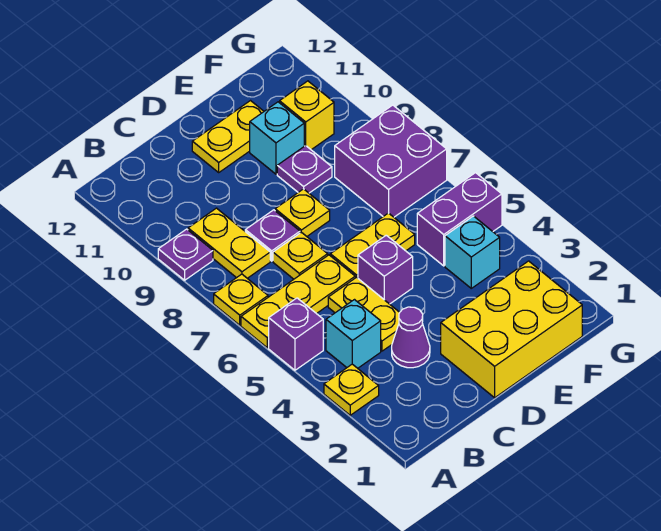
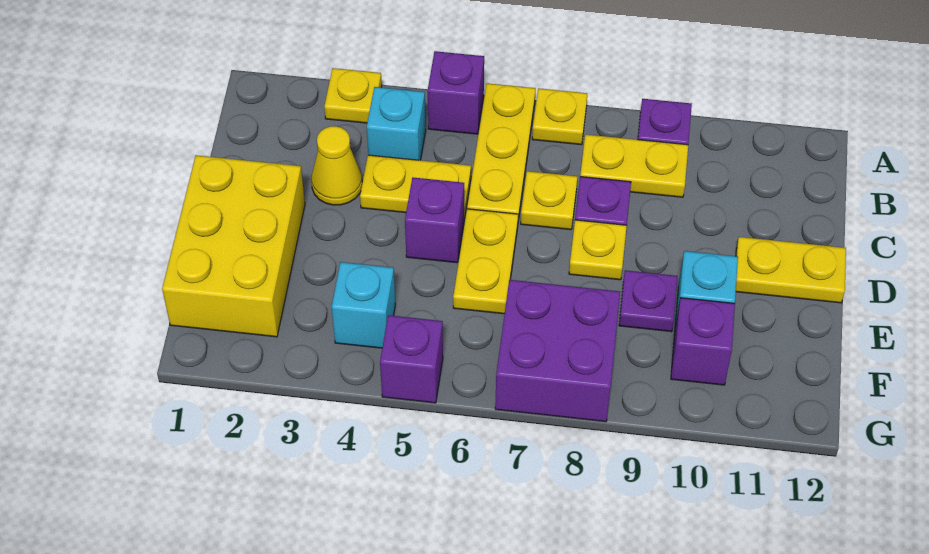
purple cone C3 level 1 -> yellow cone C3 level 1
yellow plate D11:E11 level 1 -> yellow plate D11:D12 level 1
purple brick F5:G5 level 1 -> purple brick G5 level 1
yellow brick F10 level 1 -> purple brick F10 level 1

